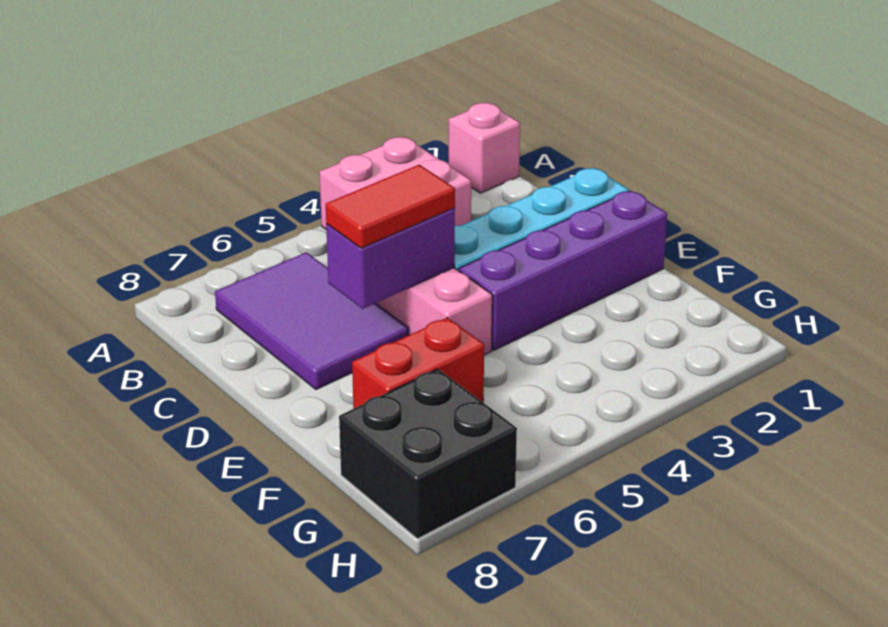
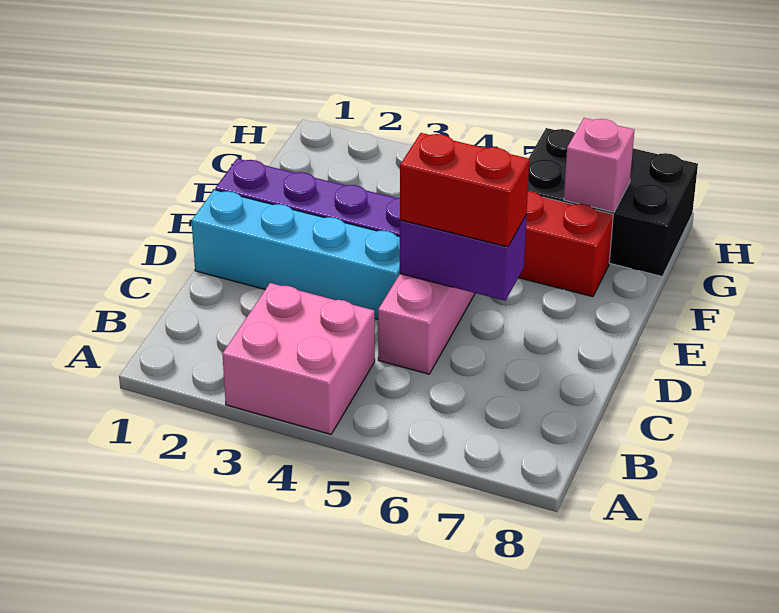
pink brick A1 level 1 -> pink brick G7 level 2
purple tile B6:D7 level 1 -> none
red tile D5:D6 level 3 -> red brick D5:D6 level 3
black brick G7:H8 level 1 -> black brick G6:H8 level 1

